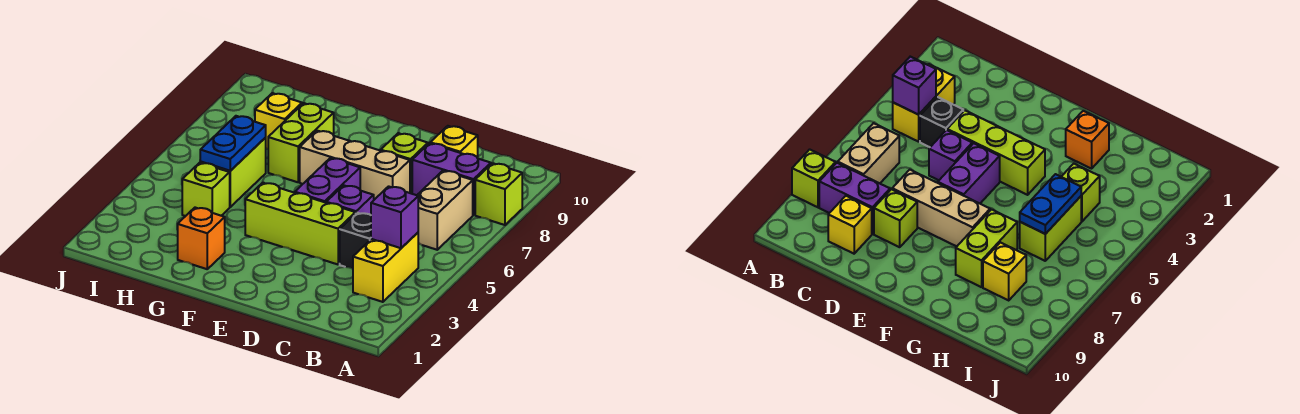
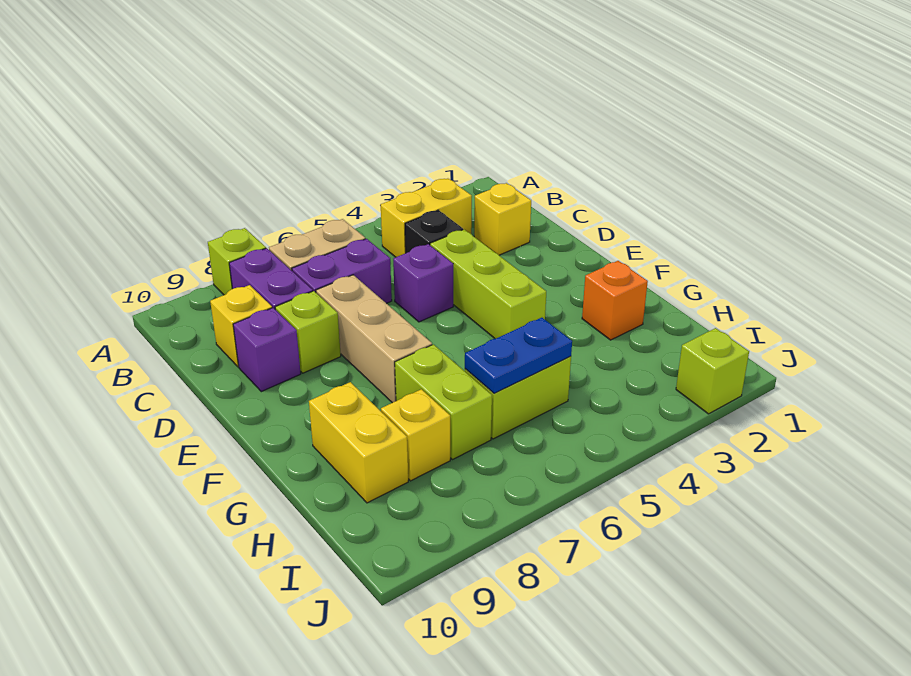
purple brick B4 level 2 -> purple brick D9 level 1
none -> yellow brick C2 level 1
purple brick E5:E6 level 1 -> purple brick C6:C7 level 1
lime brick G7:G8 level 1 -> lime brick G7:H7 level 1
none -> yellow brick G9:H9 level 1
lime brick H4 level 1 -> lime brick J2 level 1

